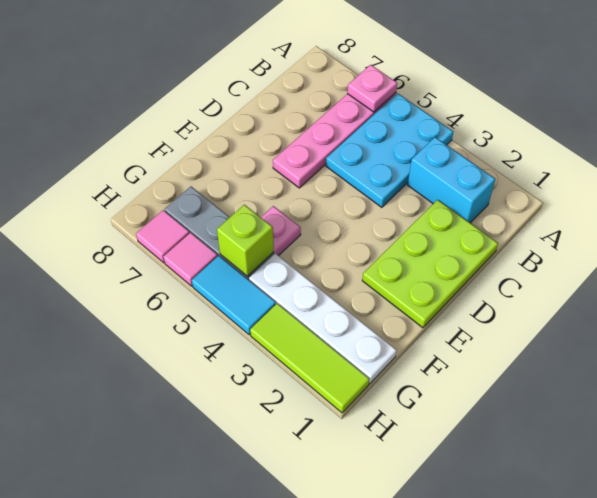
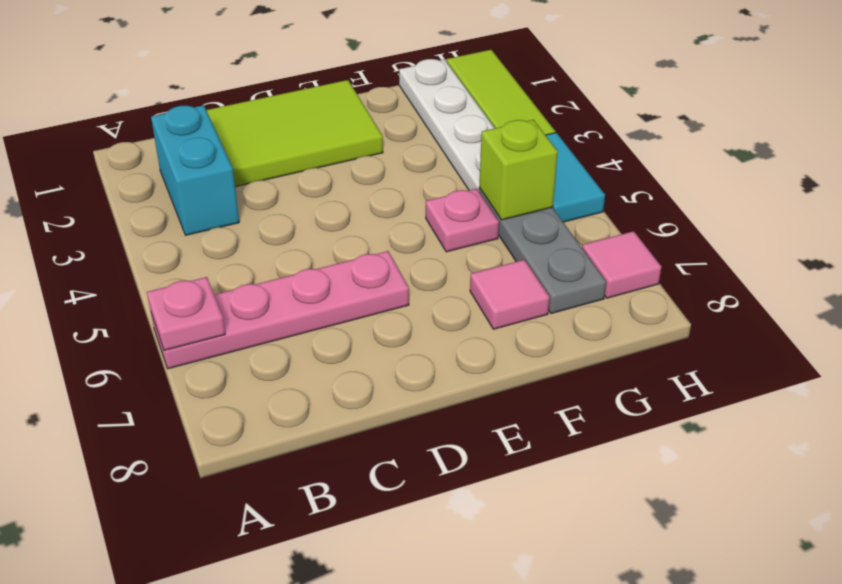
cyan plate A4:C5 level 1 -> none
lime plate C1:E2 level 1 -> lime tile C1:E2 level 1
pink tile H6 level 1 -> pink tile F7 level 1

